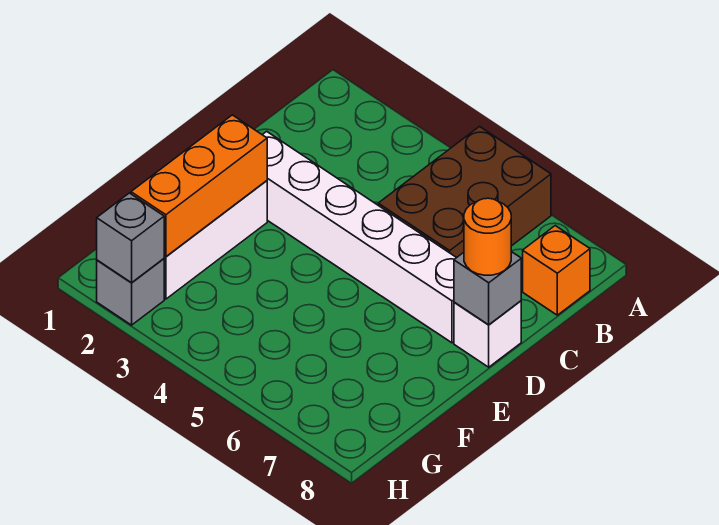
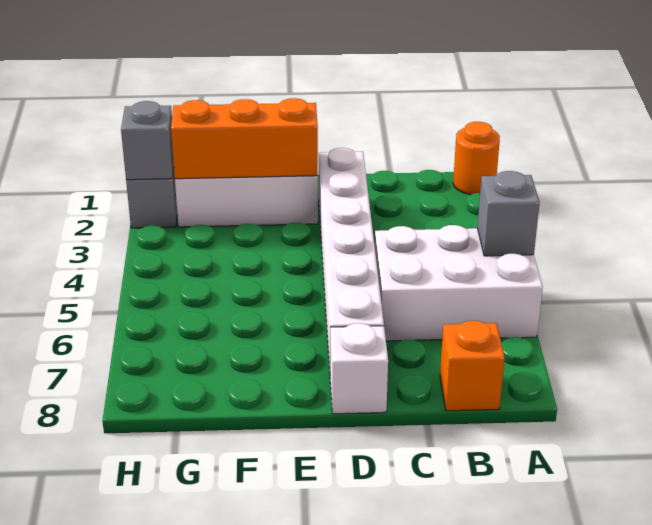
brown brick A5:C6 level 1 -> white brick A5:C6 level 1
grey brick D8 level 2 -> grey brick A5 level 2
orange round brick D8 level 3 -> orange round brick A1 level 1

